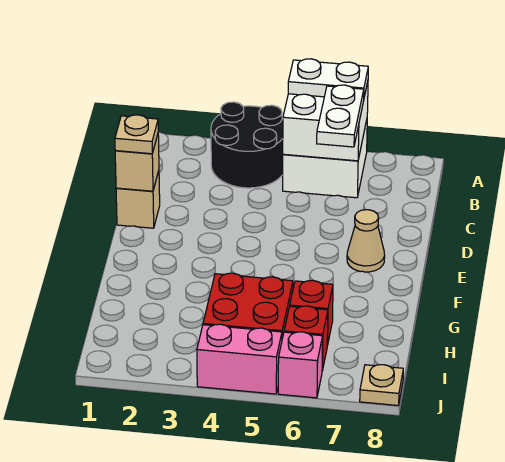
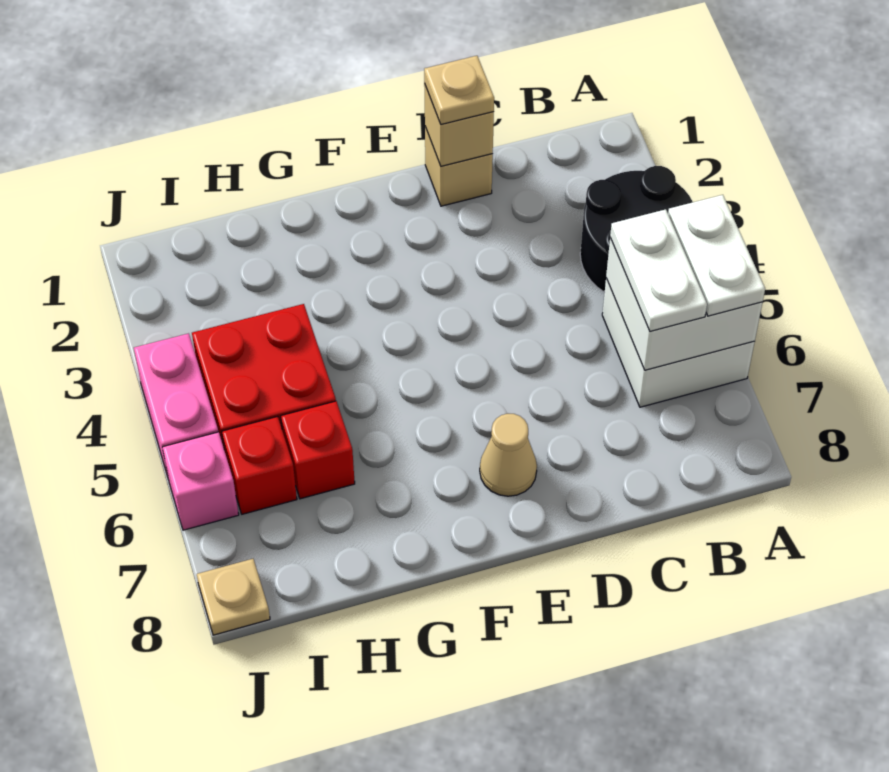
white plate B6:C6 level 3 -> white plate B5:B6 level 3

